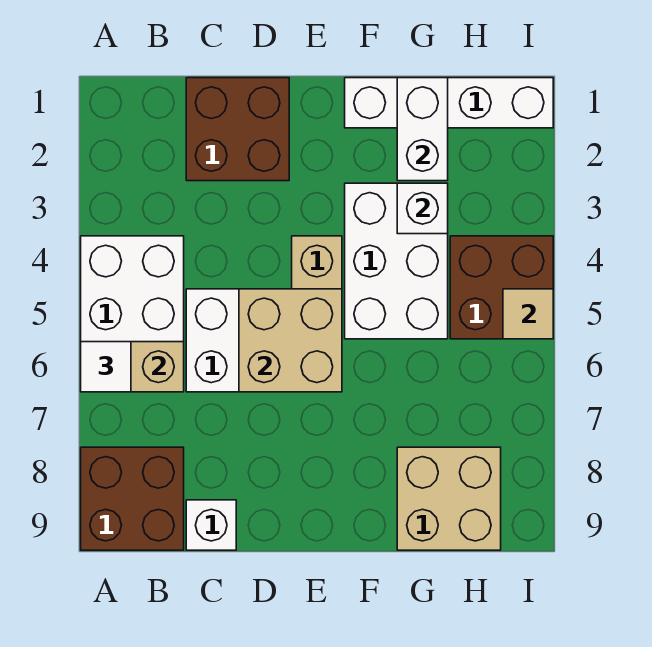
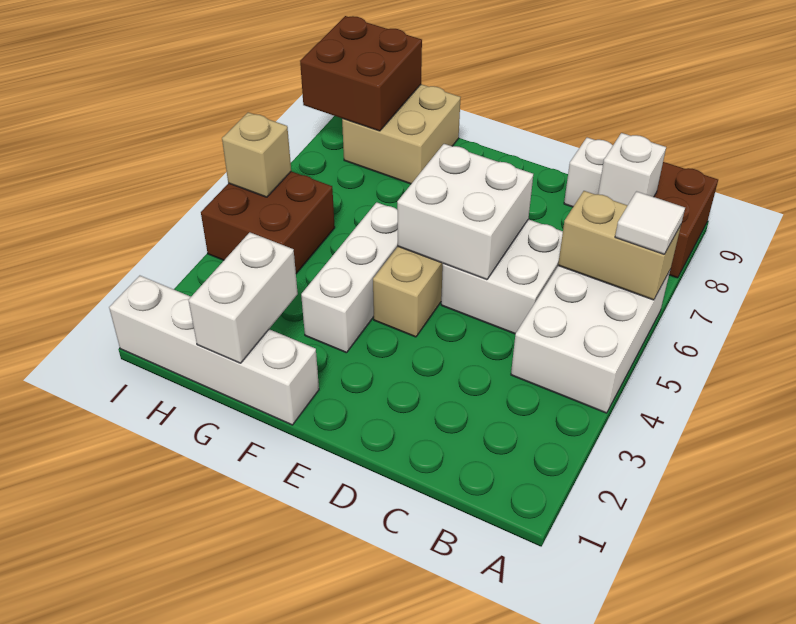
brown brick C1:D2 level 1 -> brown brick H8:I9 level 2
tan brick D5:E6 level 2 -> white brick D5:E6 level 2
white brick F3:G5 level 1 -> white brick F3:F5 level 1
white brick G3 level 2 -> white brick B8 level 2
tan tile I5 level 2 -> tan brick I5 level 2

